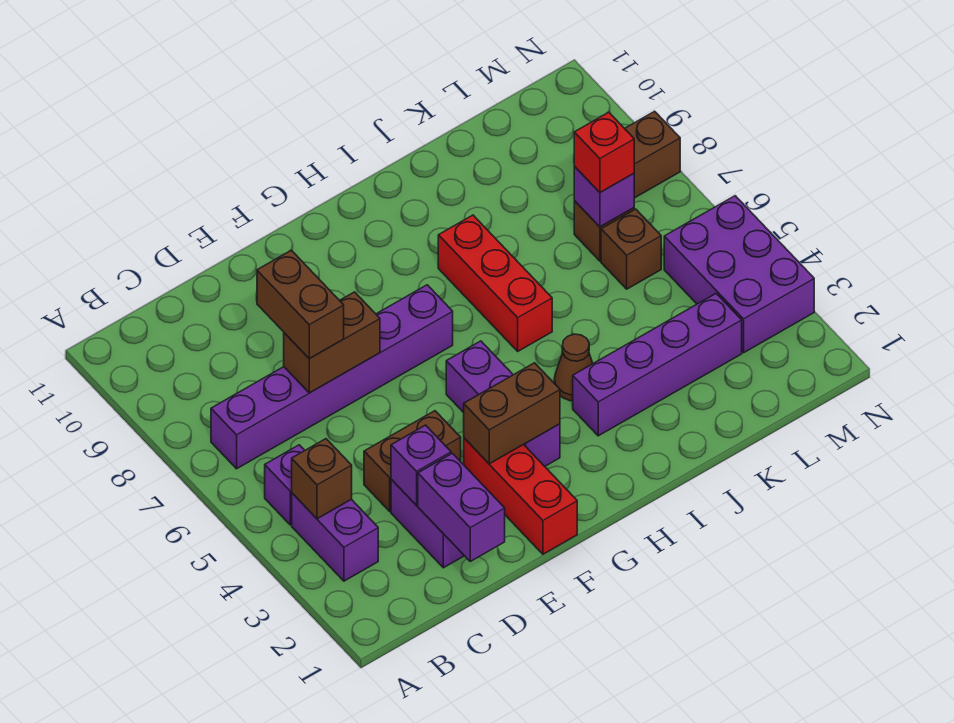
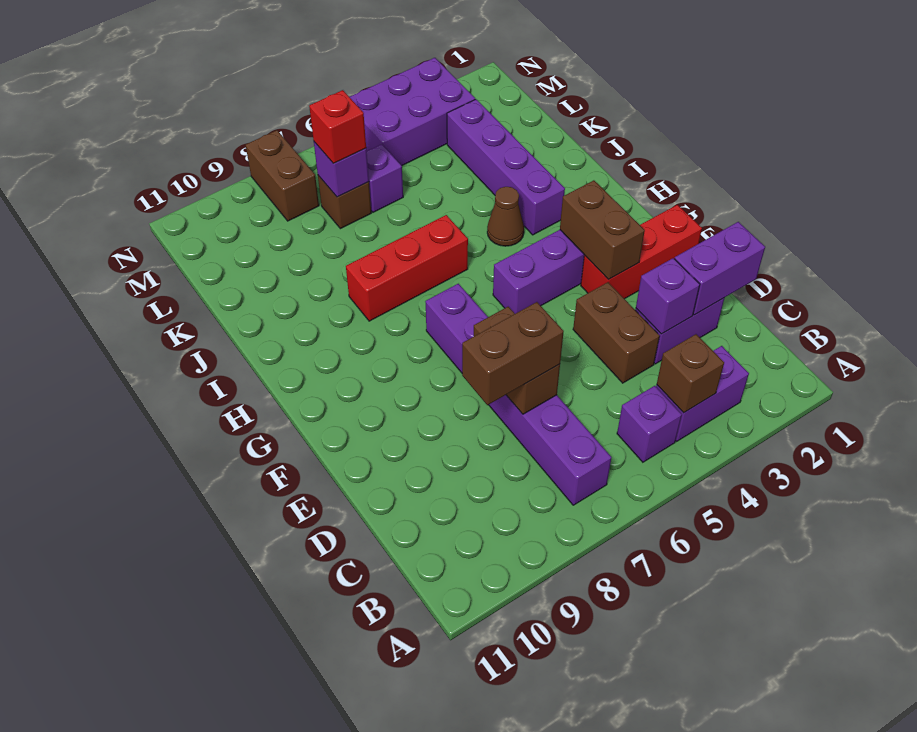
brown brick L6 level 1 -> purple brick L6 level 1

